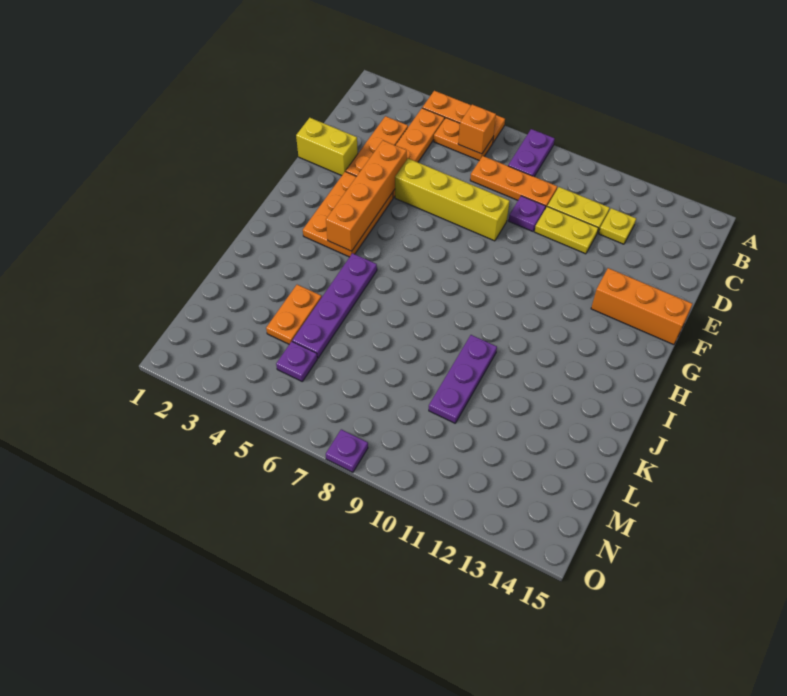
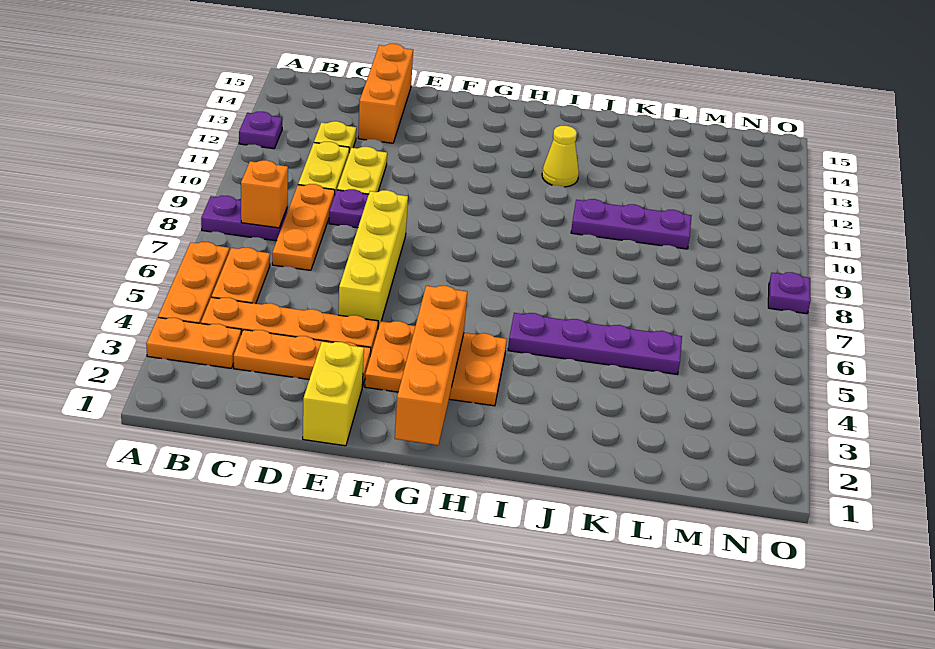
orange brick B6 level 2 -> orange brick B8 level 2
orange brick E4:H4 level 2 -> orange brick G1:G4 level 2
orange brick F13:F15 level 1 -> orange brick D13:D15 level 1
none -> yellow cone I12 level 1
orange plate K4:L4 level 1 -> orange plate A3:B3 level 1
purple plate M5 level 1 -> purple plate A12 level 1

